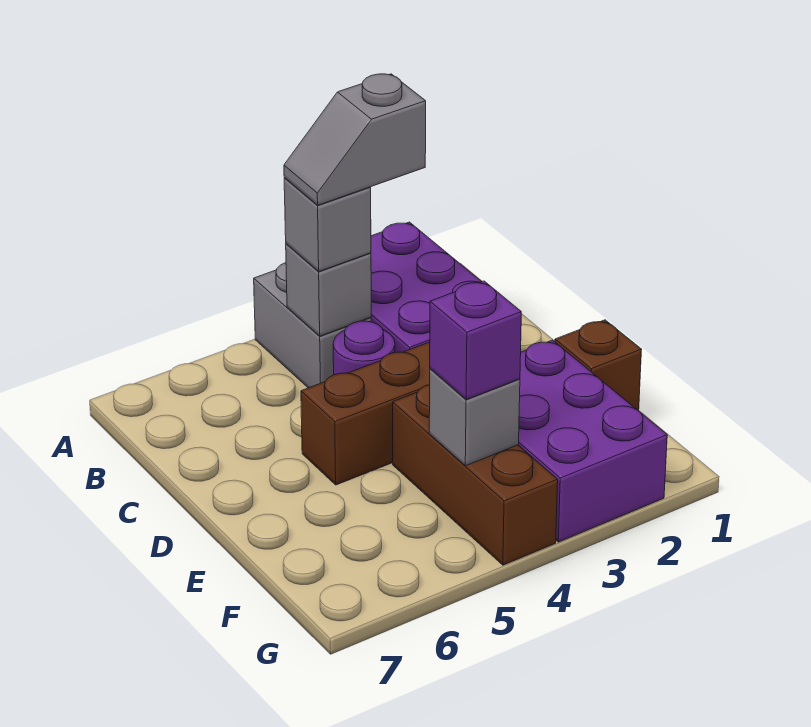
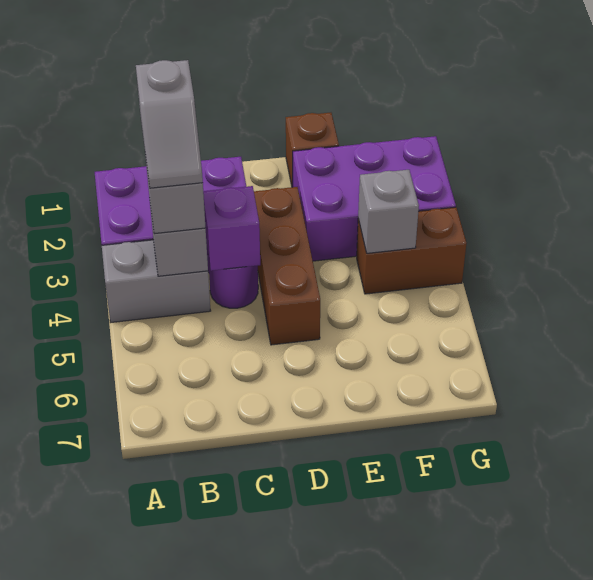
brown brick E4:G4 level 1 -> brown brick F4:G4 level 1
purple brick F4 level 3 -> purple brick C4 level 2

